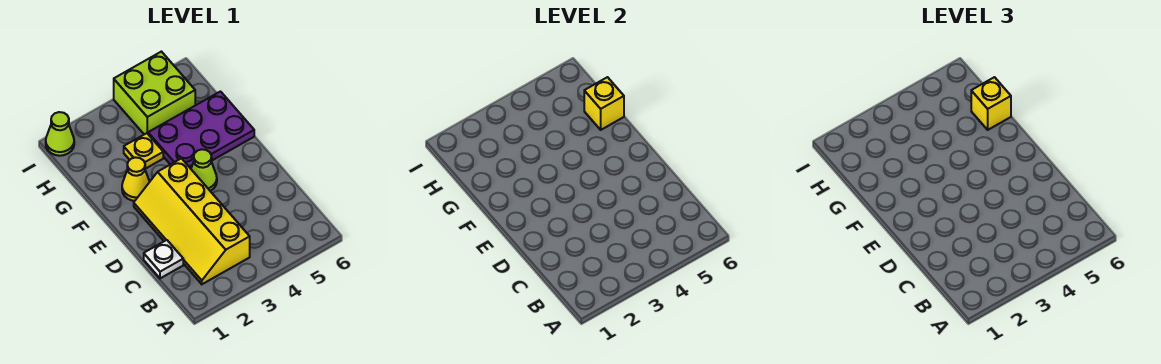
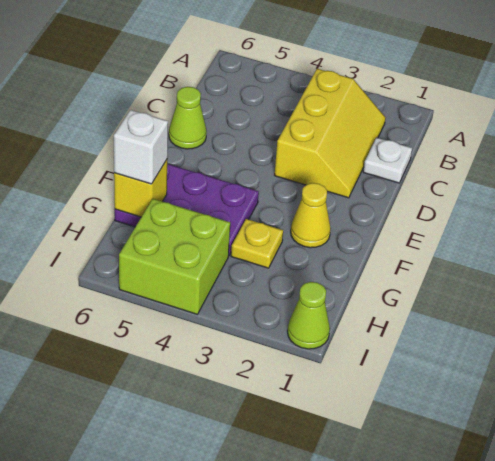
yellow slope B2:E3 level 1 top 3 -> yellow slope B2:D3 level 1 top 3
lime cone E4 level 1 -> lime cone D6 level 1
yellow brick G6 level 3 -> white brick G6 level 3

